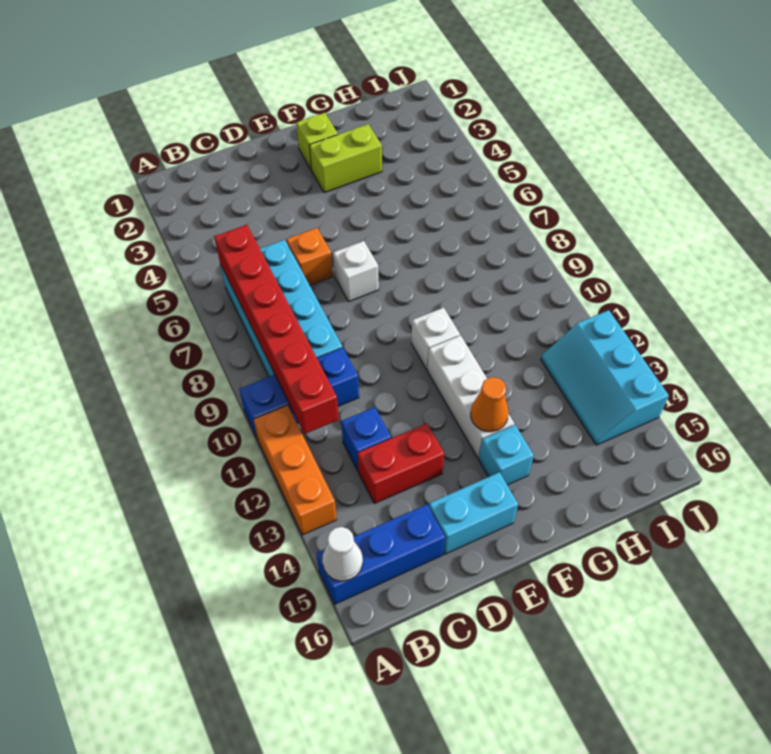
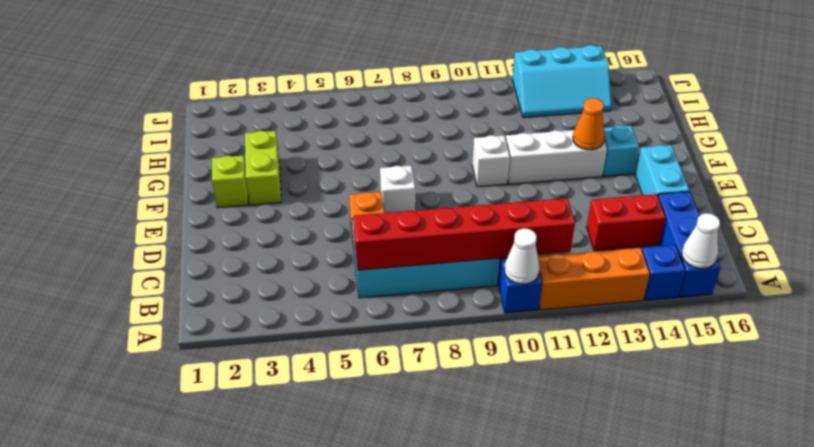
none -> white cone A10 level 2
blue brick C12 level 1 -> blue brick A14 level 1
red brick C13:D13 level 1 -> red brick C13:C14 level 1

